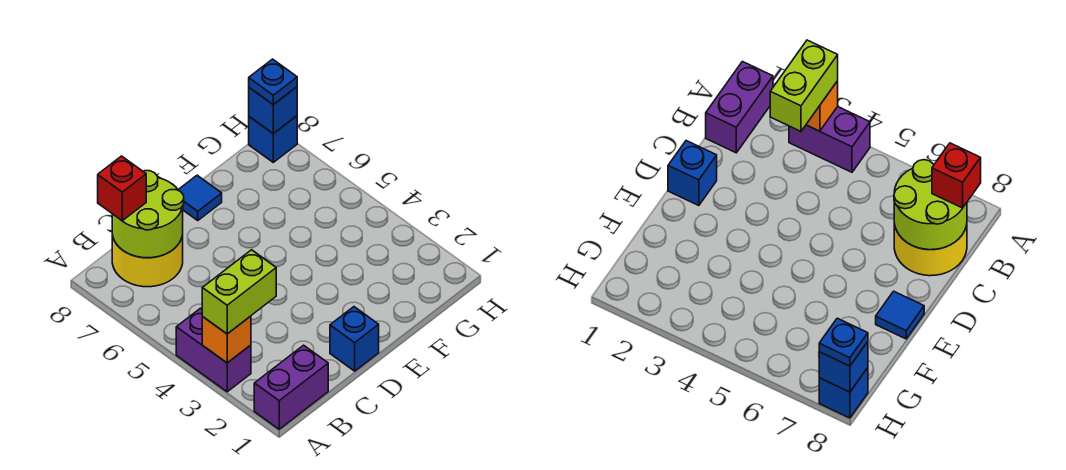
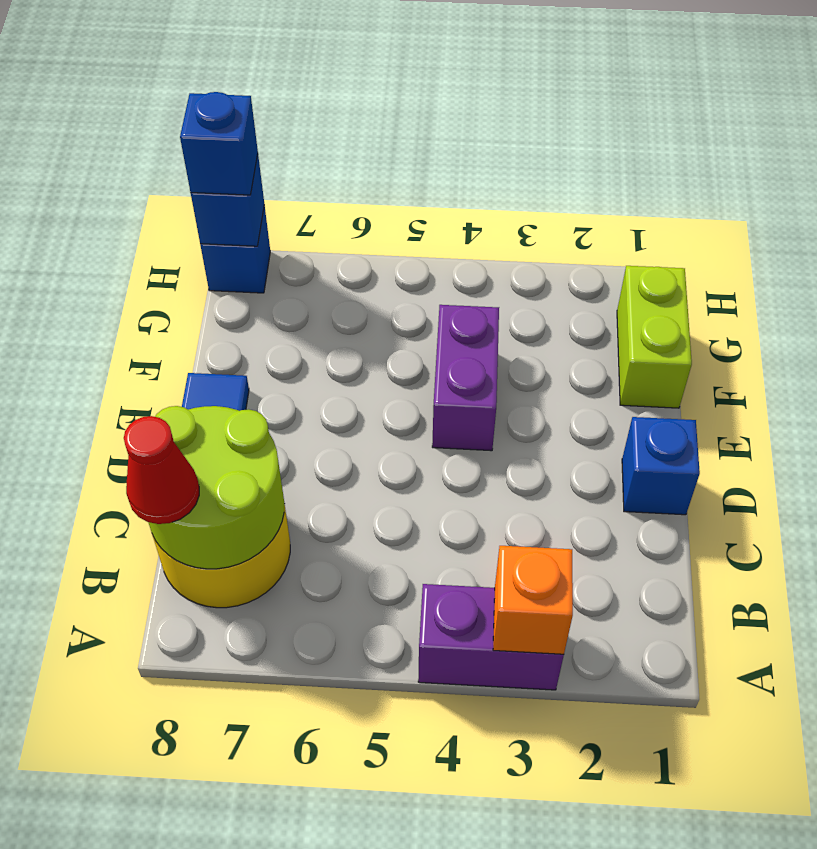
purple brick A1:B1 level 1 -> purple brick E4:F4 level 1
lime brick A3:B3 level 3 -> lime brick F1:G1 level 1
red brick B8 level 3 -> red cone B8 level 3
blue plate H8 level 3 -> blue brick H8 level 3

